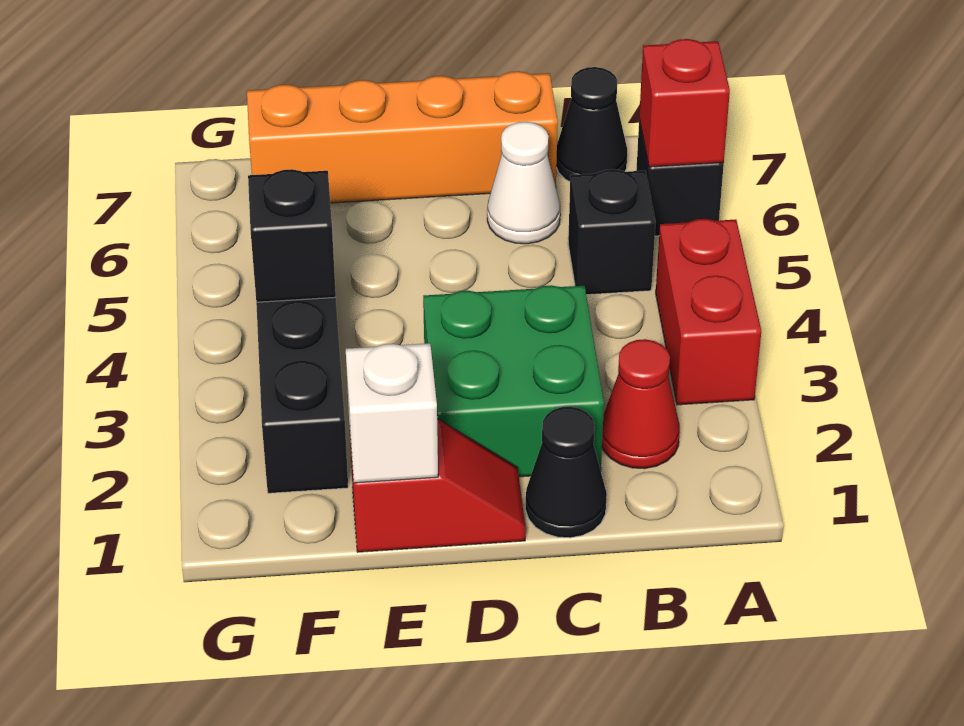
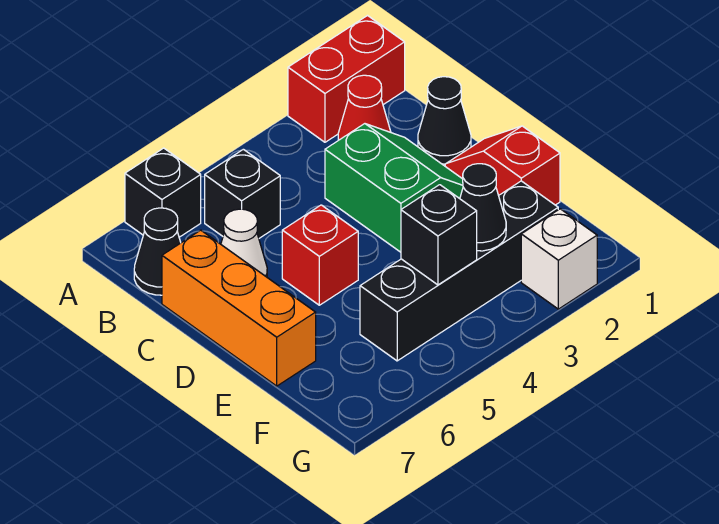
red brick A3:A4 level 1 -> red brick A1:A2 level 1
red brick A6 level 2 -> red brick D5 level 1
green brick C2:D3 level 1 -> green slope C2:D3 level 1 top 3
orange brick C7:F7 level 1 -> orange brick C7:E7 level 1
white brick E1 level 2 -> white brick G2 level 1
none -> black cone F3 level 2

